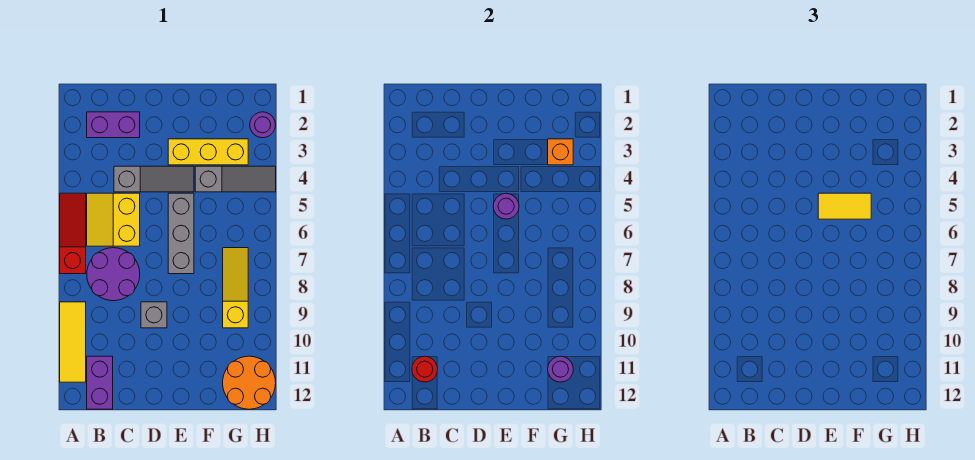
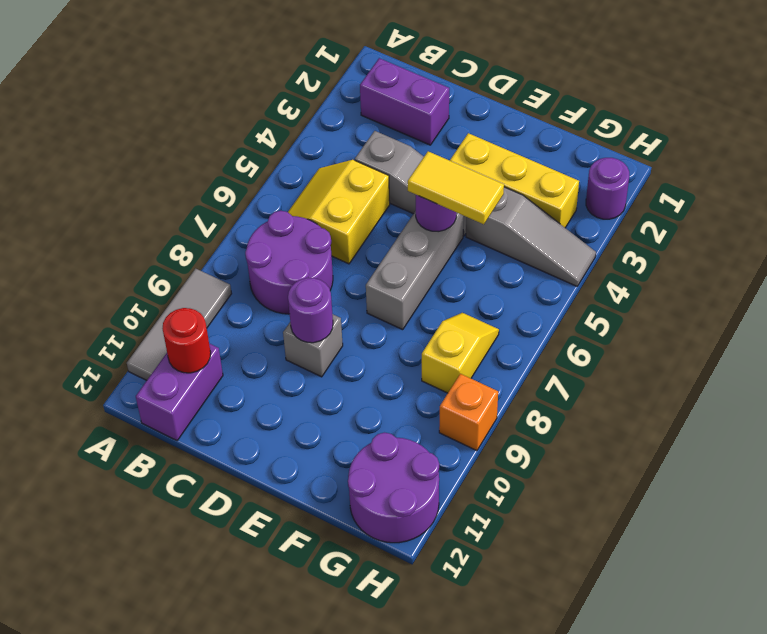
red slope A5:A7 level 1 top 7 -> none
yellow tile A9:A11 level 1 -> grey tile A9:A11 level 1
orange brick G3 level 2 -> orange brick H9 level 1
yellow slope G7:G9 level 1 top 9 -> yellow slope G7:G8 level 1 top 8
orange round brick G11:H12 level 1 -> purple round brick G11:H12 level 1
purple round brick G11 level 2 -> purple round brick D9 level 2

